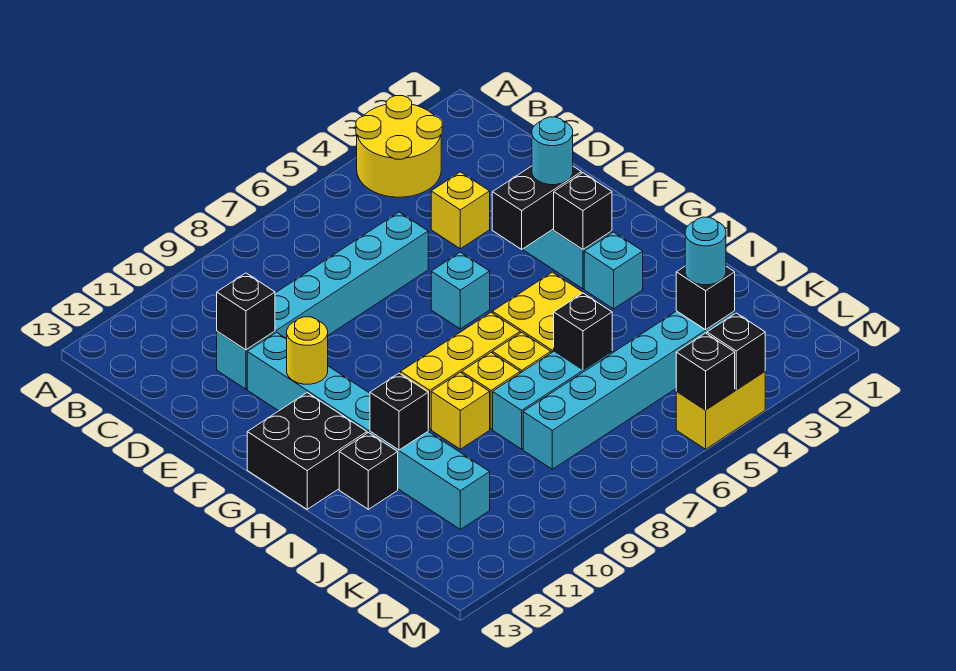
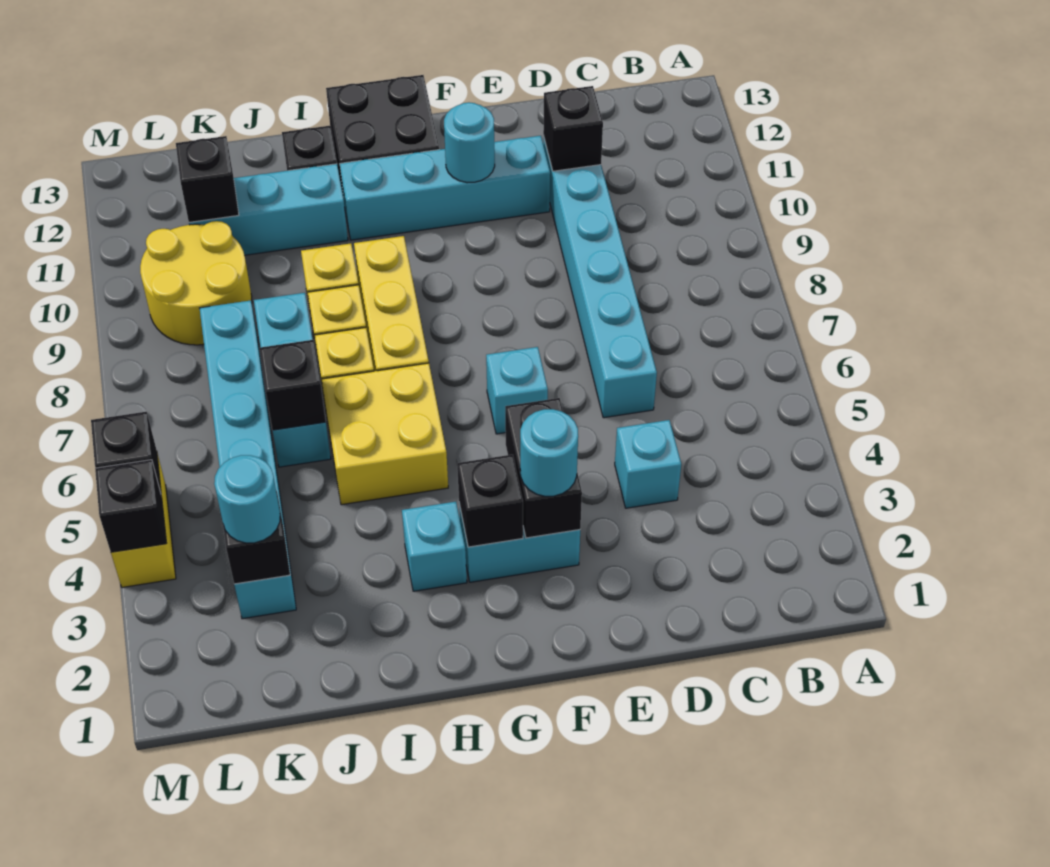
yellow round brick A3:B4 level 1 -> yellow round brick K9:L10 level 1
yellow brick D4 level 1 -> cyan brick D4 level 1
yellow round brick F11 level 2 -> cyan round brick F11 level 2
black brick I11 level 2 -> black brick K11 level 2

